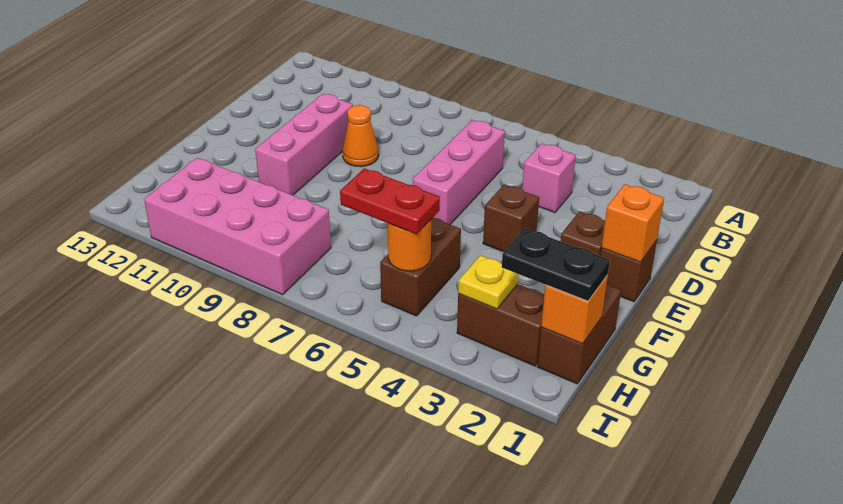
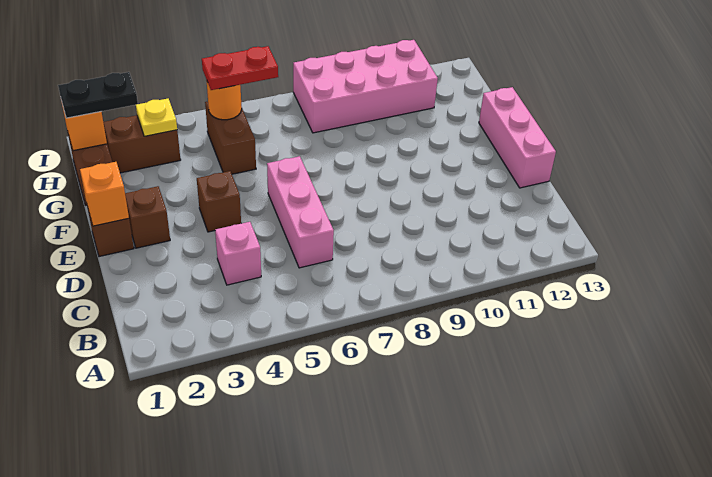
orange cone D9 level 1 -> none
pink brick D10:F10 level 1 -> pink brick D13:F13 level 1

